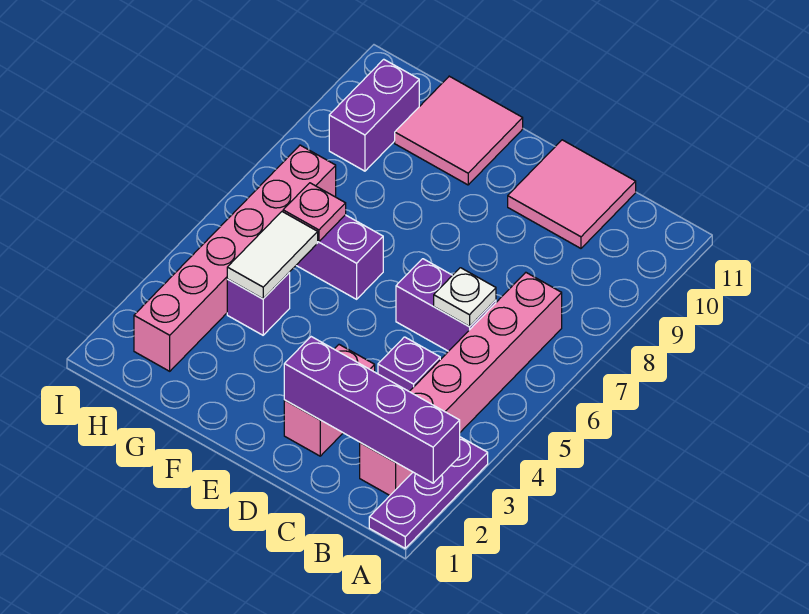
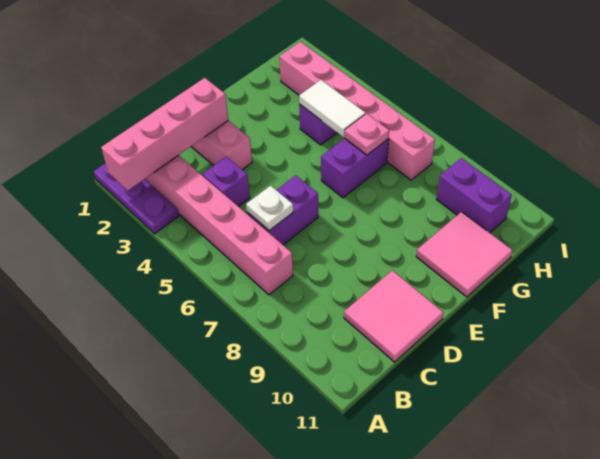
purple brick A2:D2 level 2 -> pink brick A2:D2 level 2

